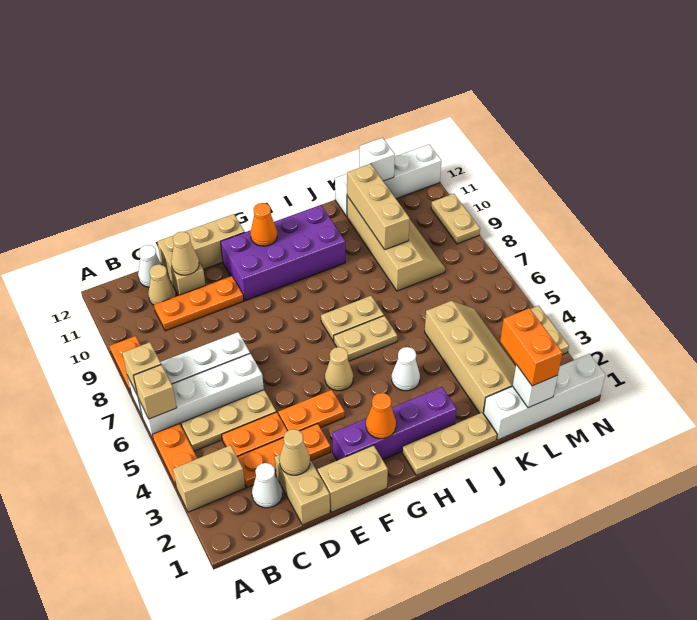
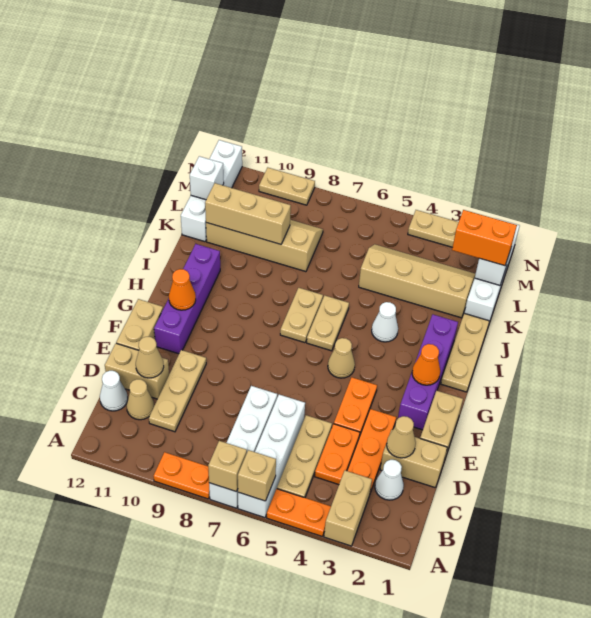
orange plate C10:E10 level 1 -> tan plate C10:E10 level 1
purple brick F10:I11 level 1 -> purple brick F11:I11 level 1

